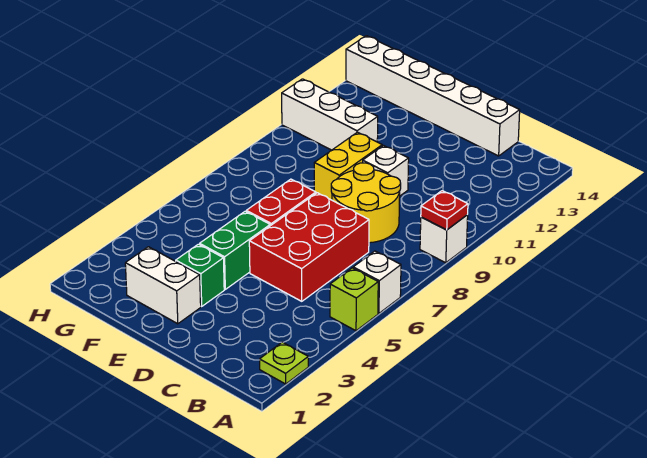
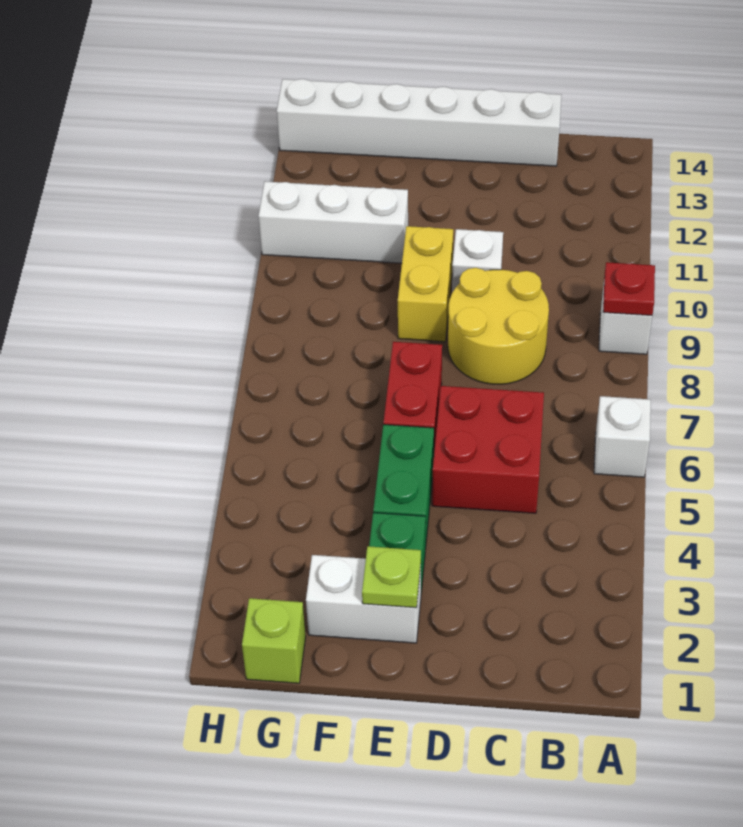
lime plate A2 level 1 -> lime plate E2 level 2
lime brick A5 level 1 -> lime brick G1 level 1
red brick C5:D7 level 1 -> red brick C5:D6 level 1

